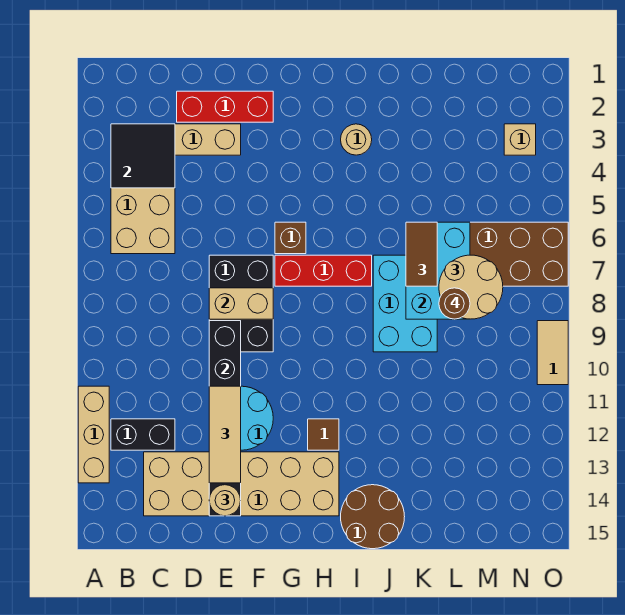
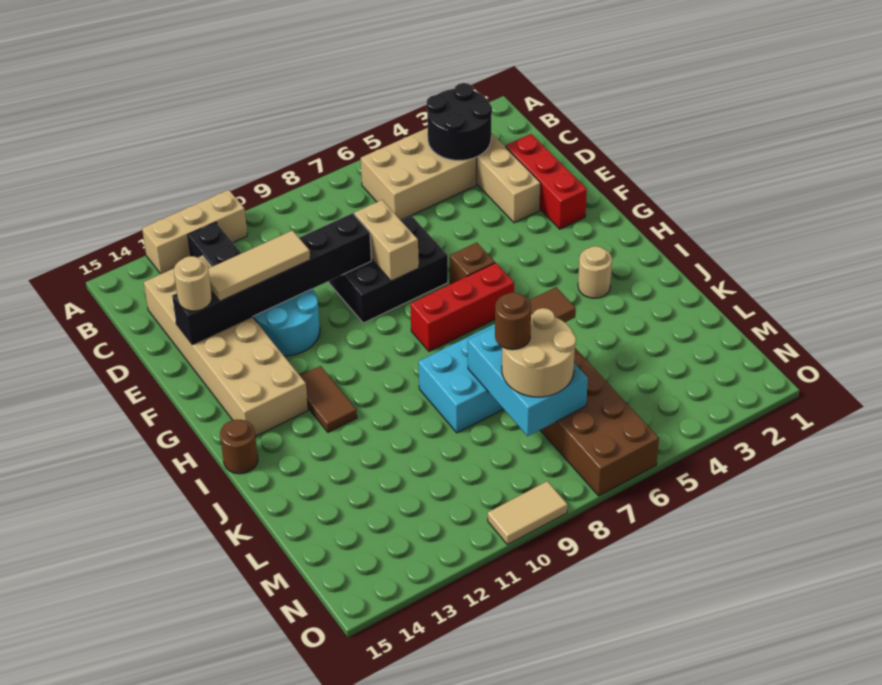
black tile B3:C4 level 2 -> black round brick B3:C4 level 2
red brick G7:I7 level 1 -> red brick H6:H8 level 1
brown tile H12 level 1 -> brown tile H12:I12 level 1
brown round brick I14:J15 level 1 -> brown round brick I15 level 1
cyan brick K6:L8 level 2 -> cyan brick K7:M8 level 2
tan brick N3 level 1 -> none

